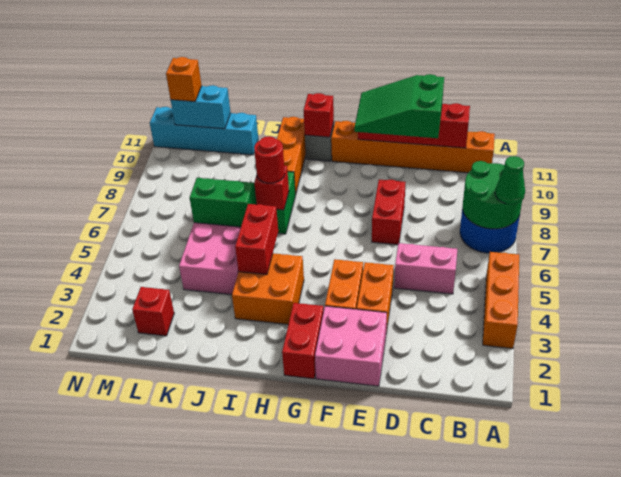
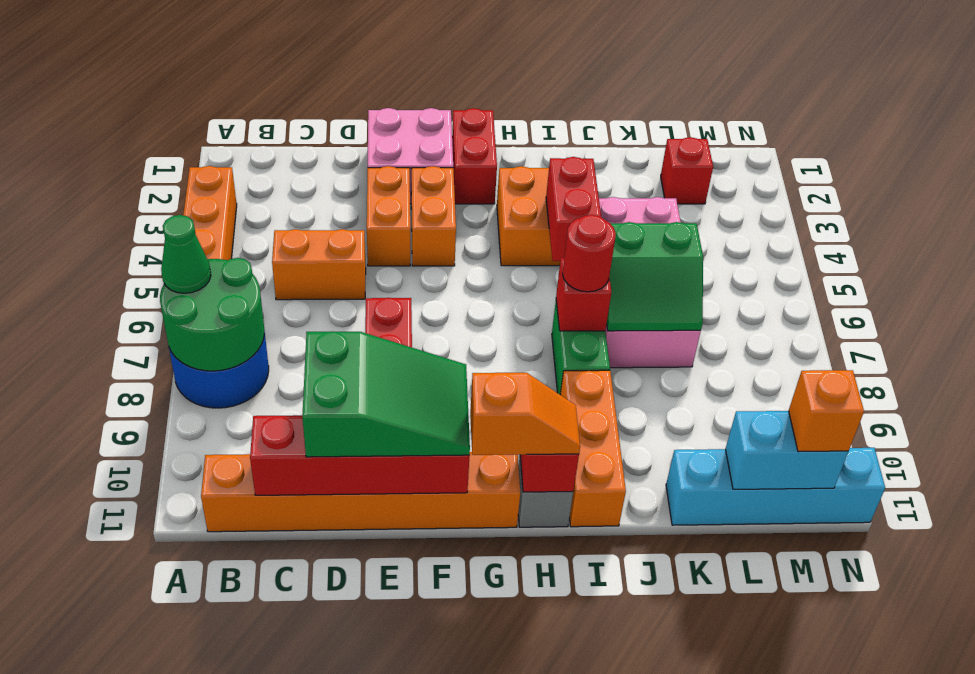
pink brick C5:D5 level 1 -> orange brick C5:D5 level 1
none -> orange slope G11:H11 level 3 top G

